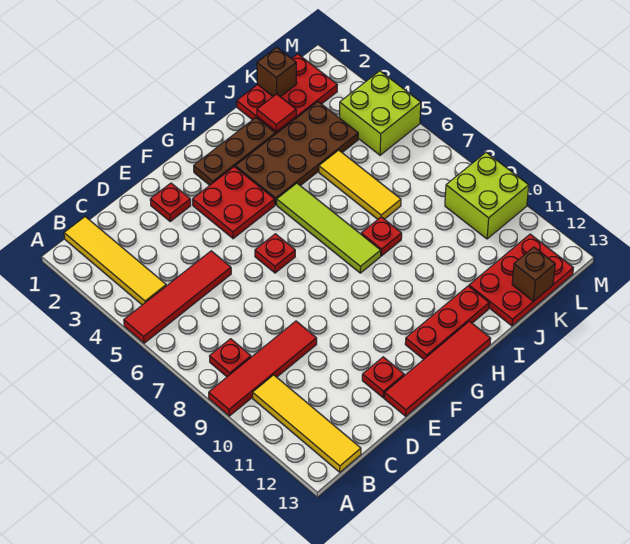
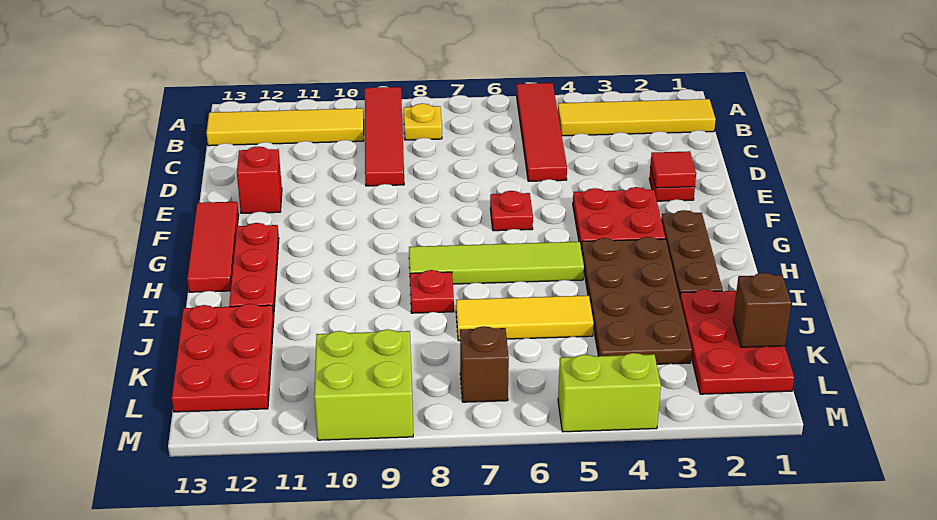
red plate B8 level 1 -> yellow plate B8 level 1
red plate E12 level 1 -> red brick E12 level 1
red tile E13:H13 level 1 -> red tile F13:H13 level 1
red tile J2 level 2 -> red tile E2 level 2
brown brick K13 level 2 -> brown brick L7 level 1
lime brick L4:M5 level 1 -> lime brick M4:M5 level 1

